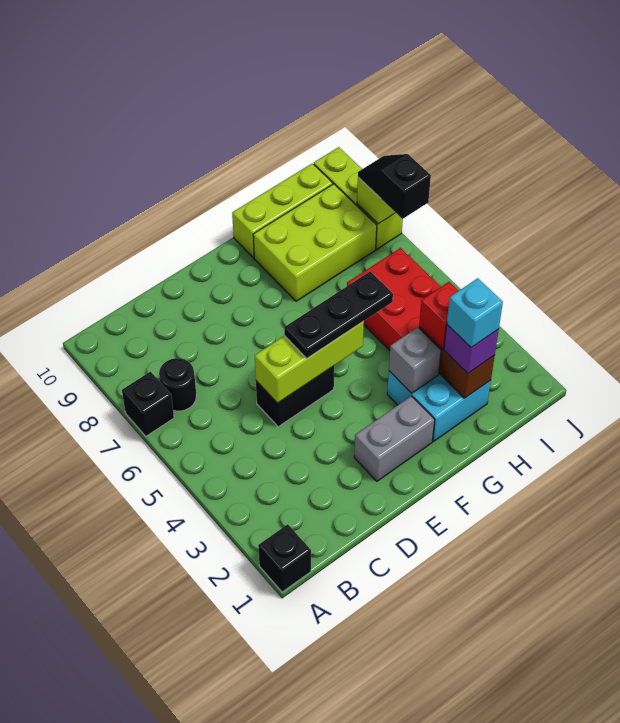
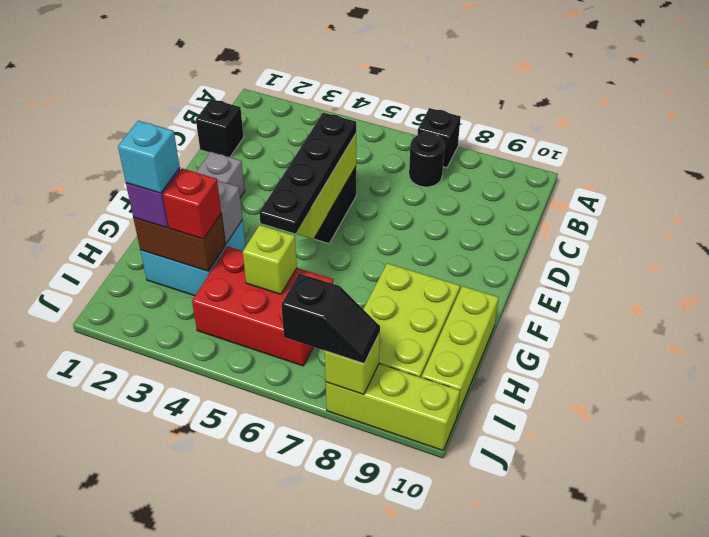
black brick A1 level 1 -> black brick C1 level 1
black plate E5:G5 level 3 -> black plate D5:G5 level 3
none -> lime brick H5 level 2

